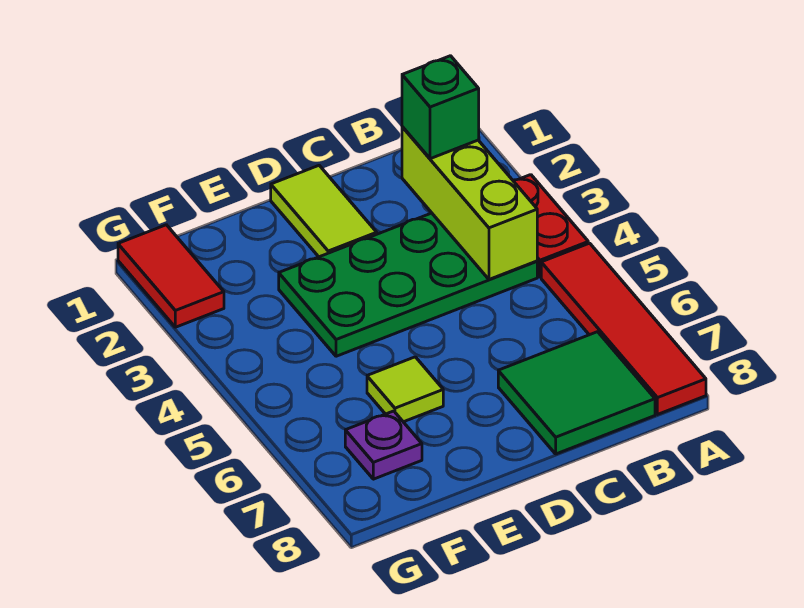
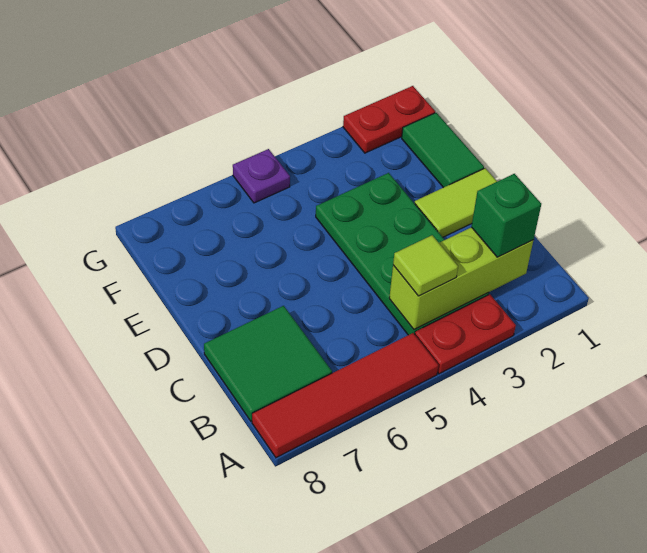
none -> green tile E1:F1 level 1
lime tile E6 level 1 -> lime tile B4 level 3
purple plate F7 level 1 -> purple plate G5 level 1
red tile G1:G2 level 1 -> red plate G1:G2 level 1

